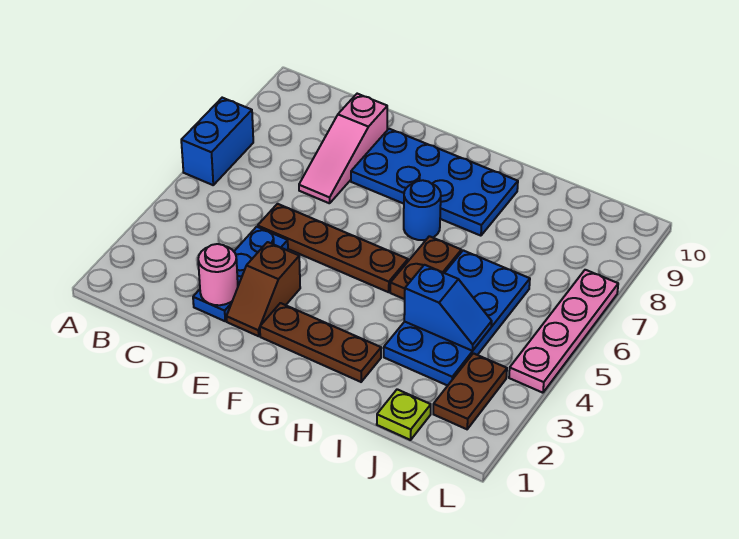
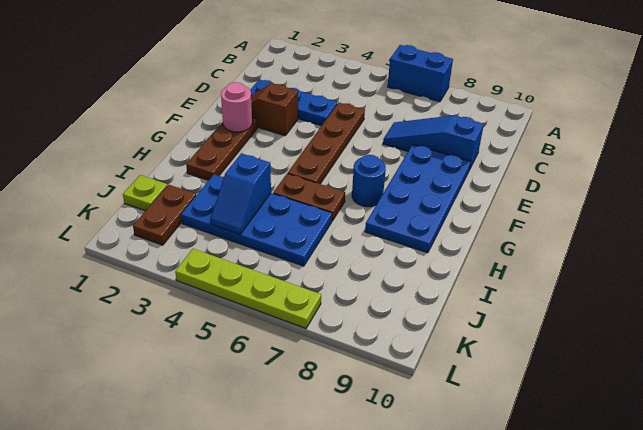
pink round brick D2 level 2 -> pink round brick F2 level 2
pink slope D7:D9 level 1 top 9 -> blue slope D7:D9 level 1 top 9
brown plate K2:K3 level 1 -> brown plate J2:K2 level 1
pink plate L4:L7 level 1 -> lime plate L4:L7 level 1

